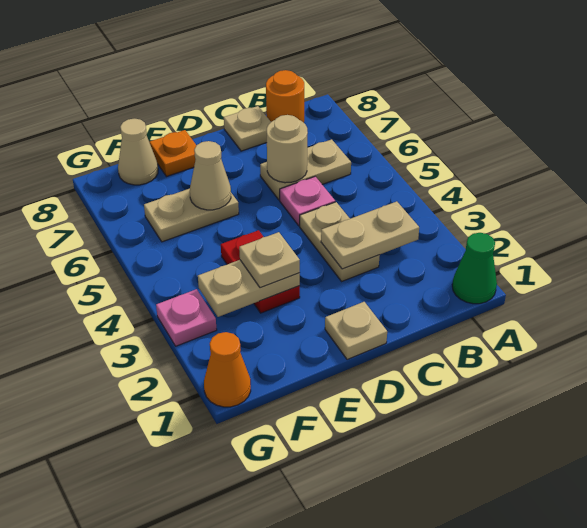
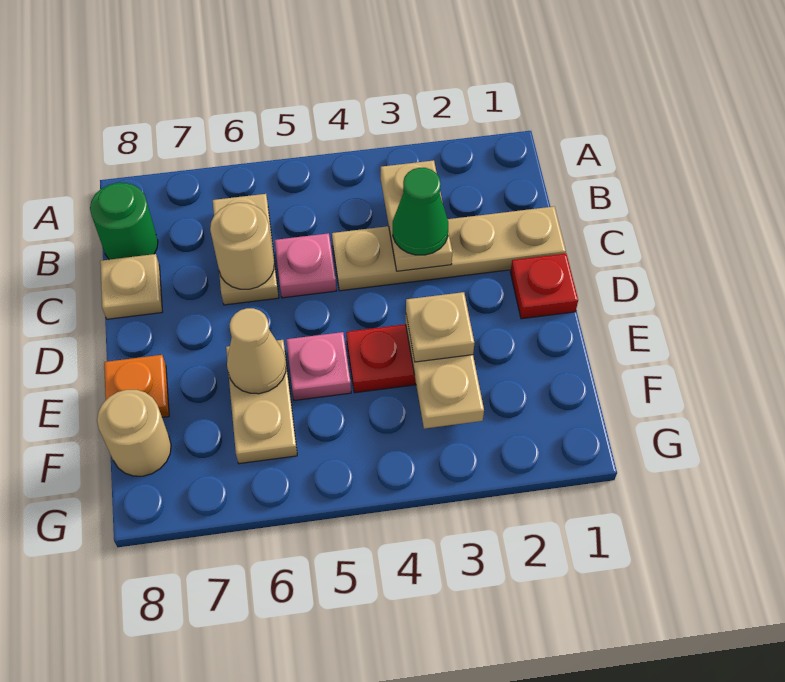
green cone A1 level 1 -> green cone C3 level 3
orange round brick B8 level 1 -> green round brick B8 level 1
tan plate C3:C4 level 1 -> tan plate C1:C4 level 1
tan plate D1 level 1 -> red plate D1 level 1
tan cone F8 level 1 -> tan round brick F8 level 1
orange cone G1 level 1 -> none
pink plate G3 level 1 -> pink plate E5 level 1

